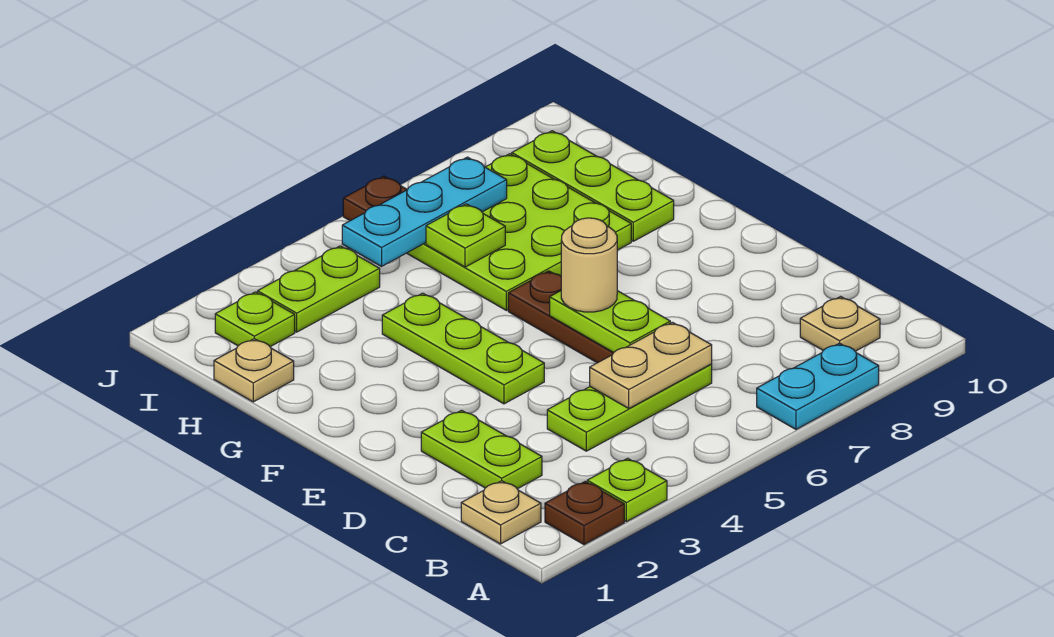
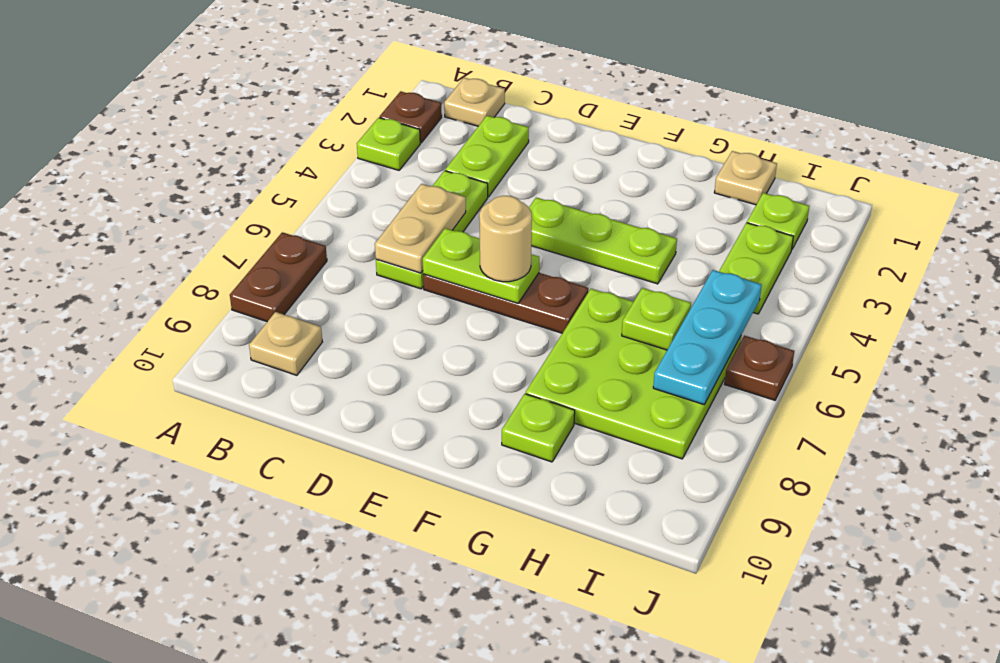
cyan plate A7:A8 level 1 -> brown plate A7:A8 level 1
lime plate C2:D2 level 1 -> lime plate C2:C3 level 1
lime plate G9:I9 level 1 -> lime plate G9 level 1

